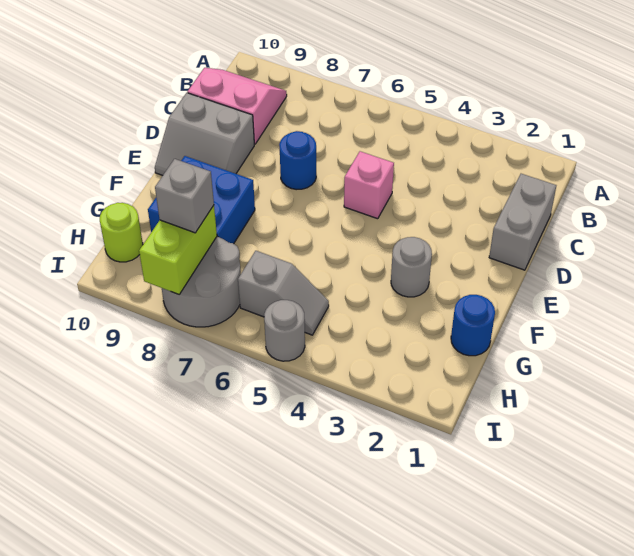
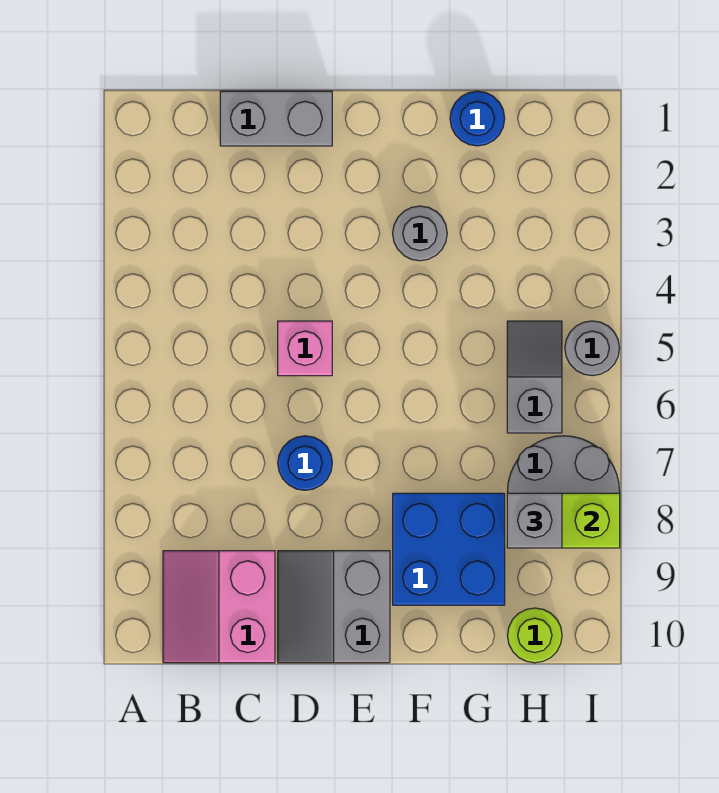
grey slope D9:E10 level 1 top D -> grey slope D9:E10 level 1 top E

